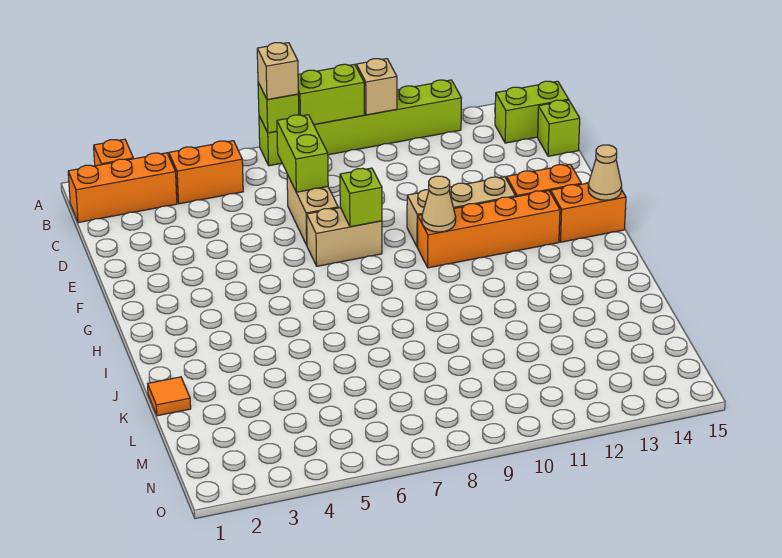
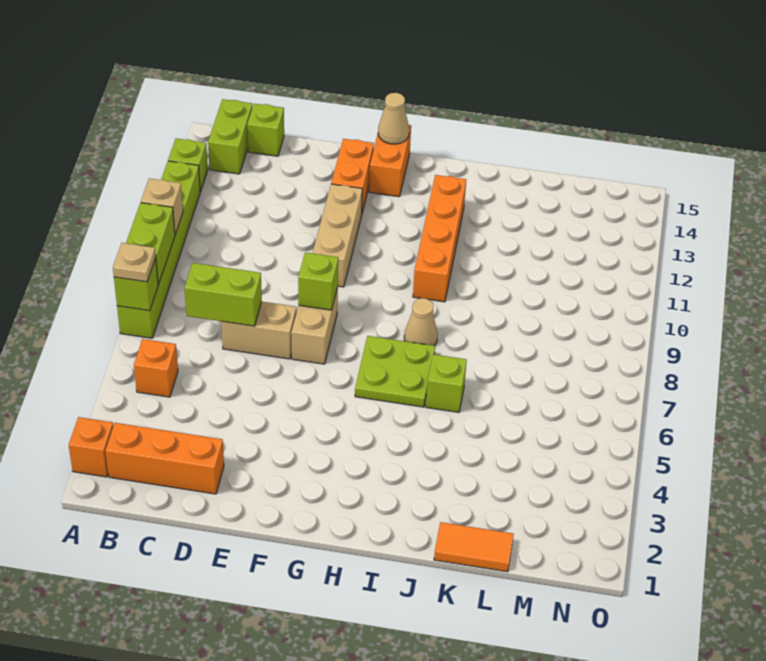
tan brick A7 level 3 -> tan plate A7 level 3
none -> lime brick A13 level 1
orange brick B1:B3 level 1 -> orange brick B2:D2 level 1
orange brick B4:B5 level 1 -> orange brick B5 level 1
orange brick G10:G13 level 1 -> orange brick I10:I13 level 1
tan cone G10 level 2 -> tan cone I8 level 1
none -> lime plate H6:I7 level 1
none -> lime brick J6 level 1
orange tile K1 level 1 -> orange tile K1:L1 level 1

